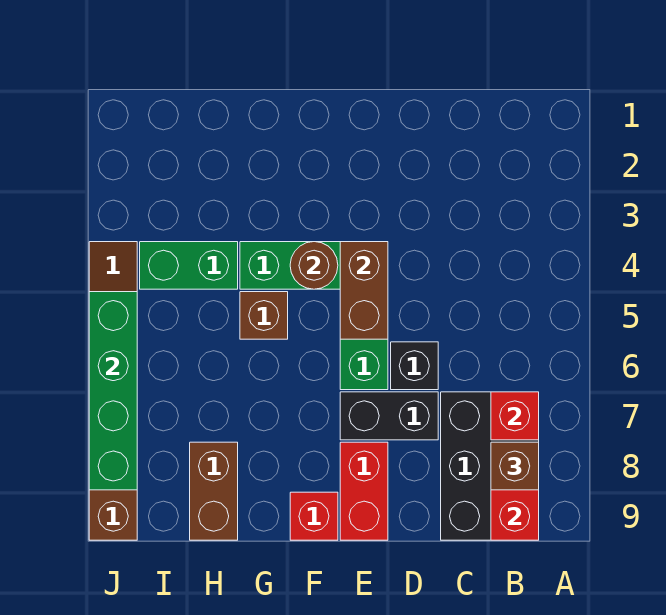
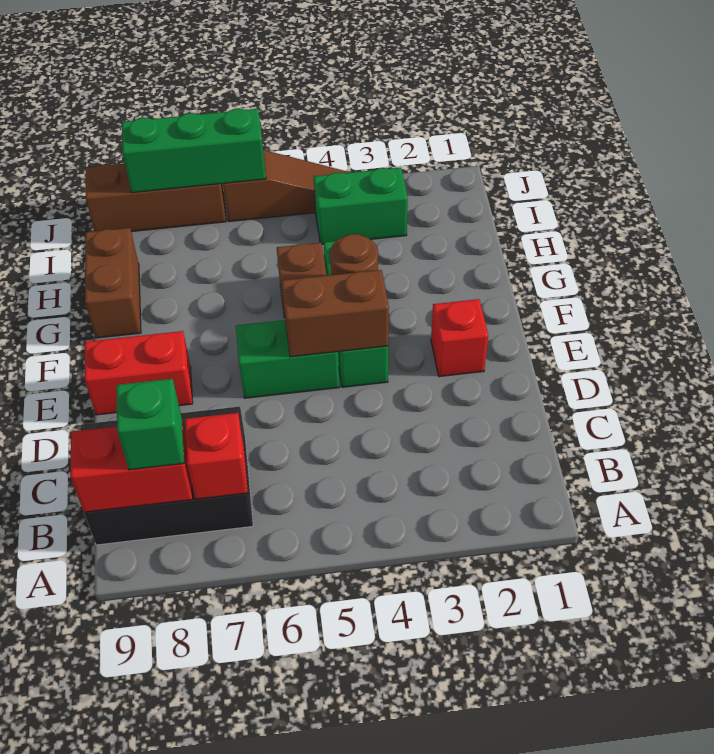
brown brick B8 level 3 -> green brick B8 level 3
black brick D6 level 1 -> none
black brick D7:E7 level 1 -> none
red brick F9 level 1 -> red brick E2 level 1
green brick H4:I4 level 1 -> green brick I3:I4 level 1
brown brick H8:H9 level 1 -> brown brick G9:H9 level 1
green brick J5:J8 level 2 -> green brick J6:J8 level 2

